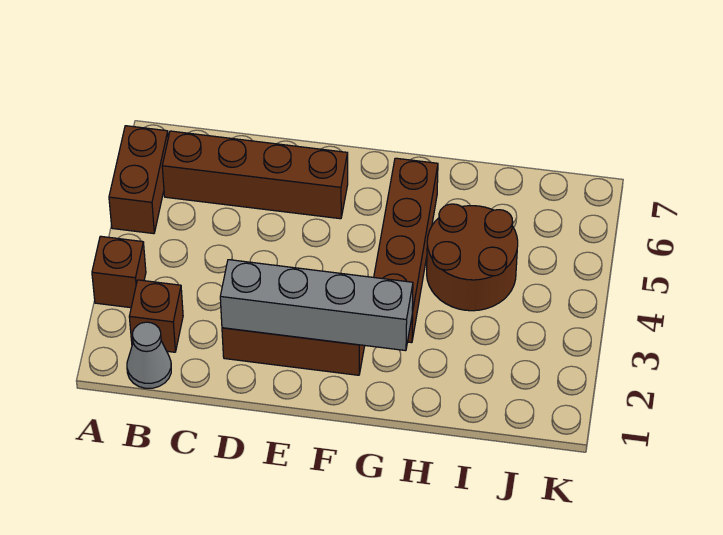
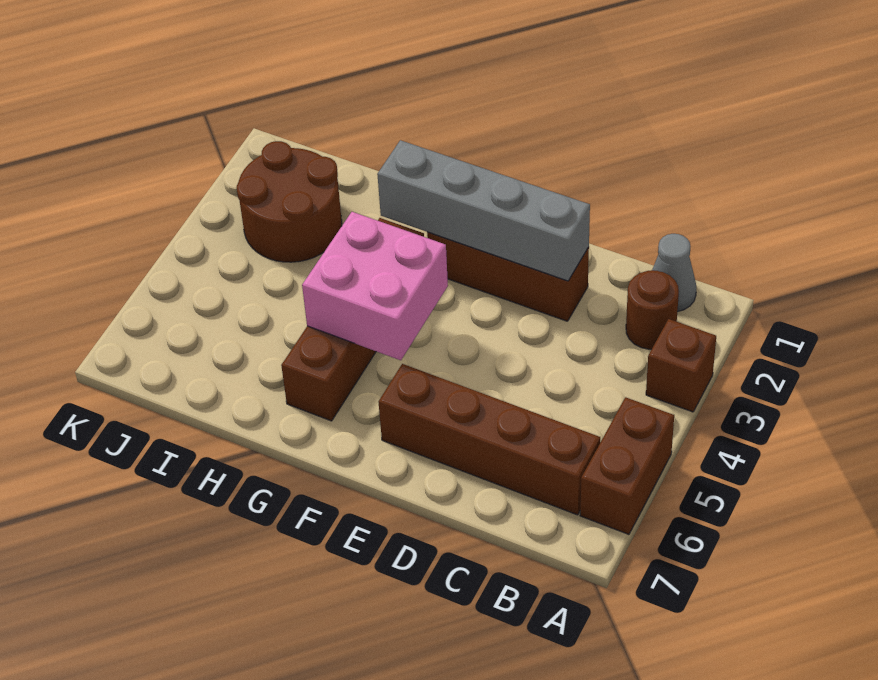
brown brick B2 level 1 -> brown round brick B2 level 1
none -> pink brick F4:G5 level 2
brown round brick H4:I5 level 1 -> brown round brick I2:J3 level 1

